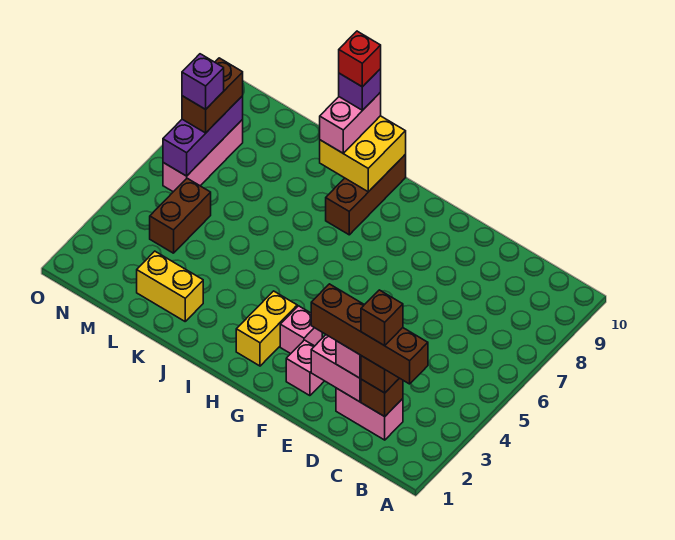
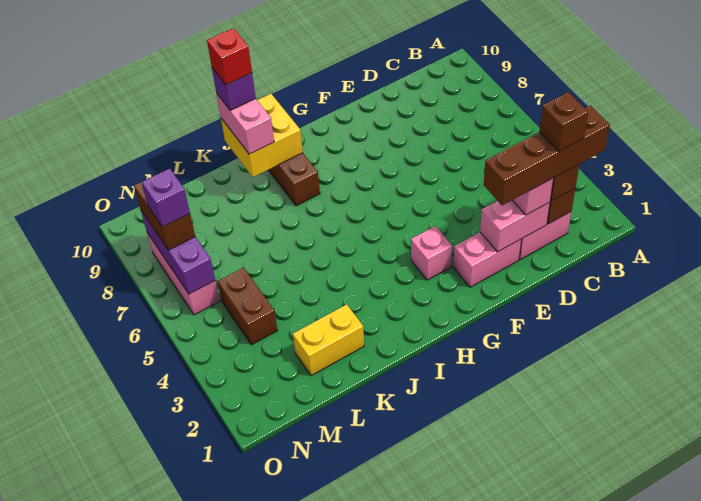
pink brick F2 level 1 -> pink brick E2:F2 level 1
yellow brick H2:H3 level 1 -> none

